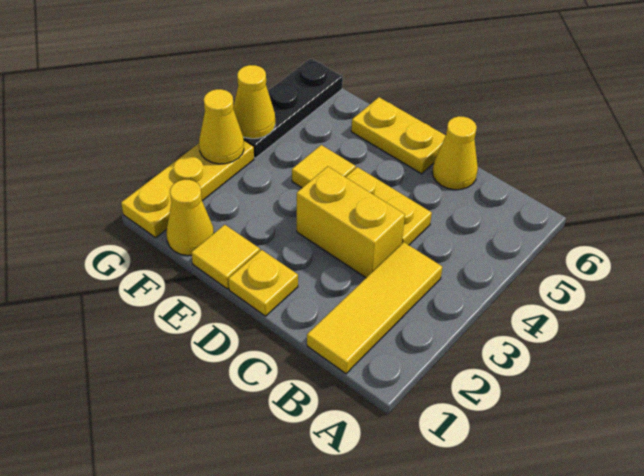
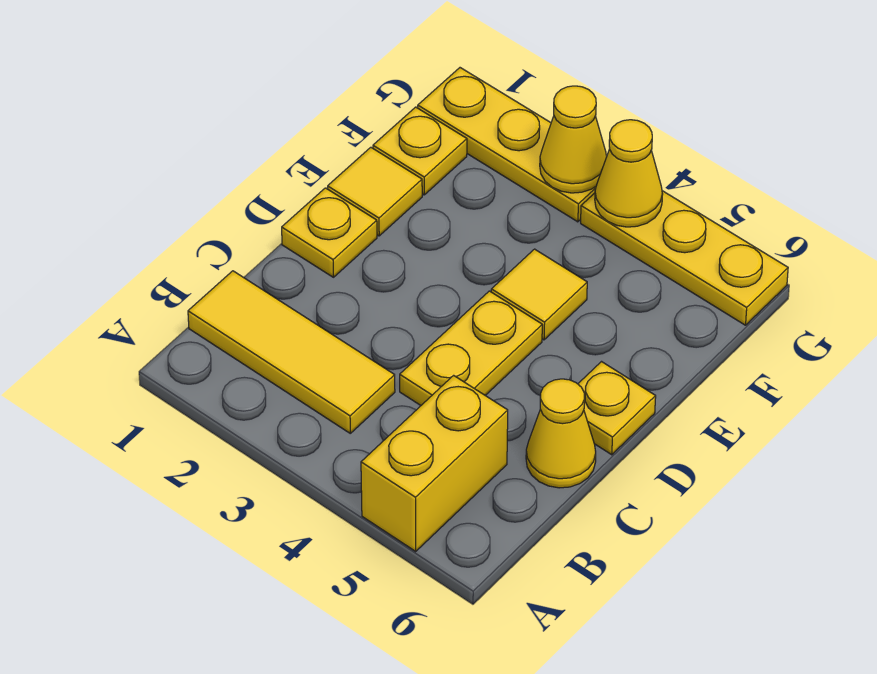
yellow brick C3:D3 level 1 -> yellow brick A5:B5 level 1
yellow plate D6:E6 level 1 -> yellow plate D6 level 1
yellow cone F1 level 1 -> yellow plate F1 level 1
black plate G4:G6 level 1 -> yellow plate G4:G6 level 1

